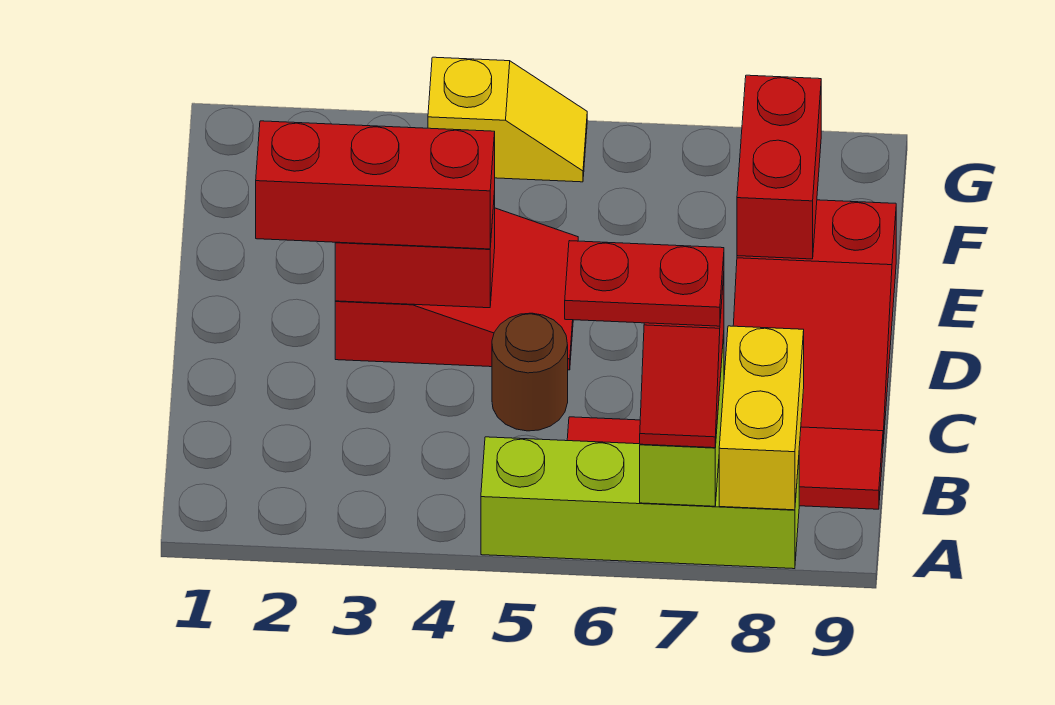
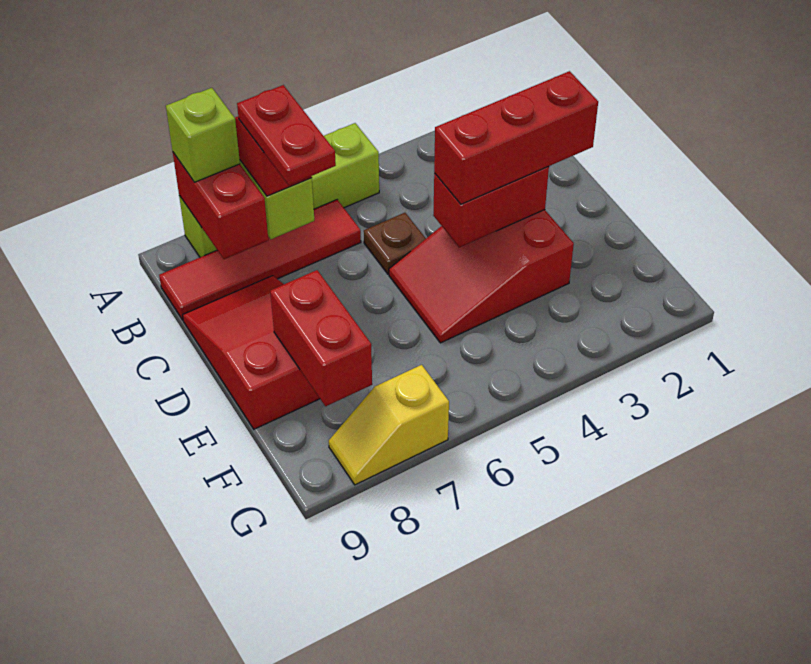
yellow brick A8:B8 level 2 -> red brick A8:B8 level 2
none -> lime brick A8 level 3
red plate B6:B7 level 4 -> red plate B7:C7 level 4
brown round brick C5 level 1 -> brown plate C5 level 1
yellow slope G4:G5 level 1 top 4 -> yellow slope G7:G8 level 1 top 7

